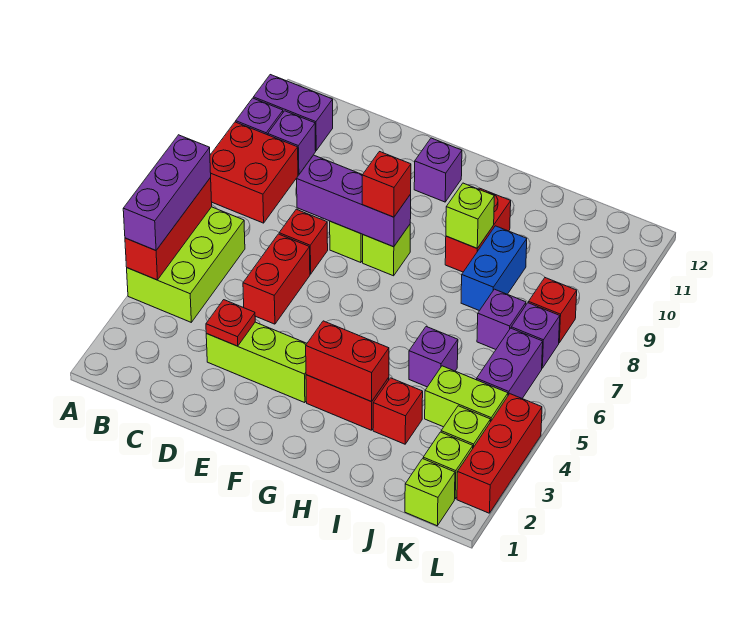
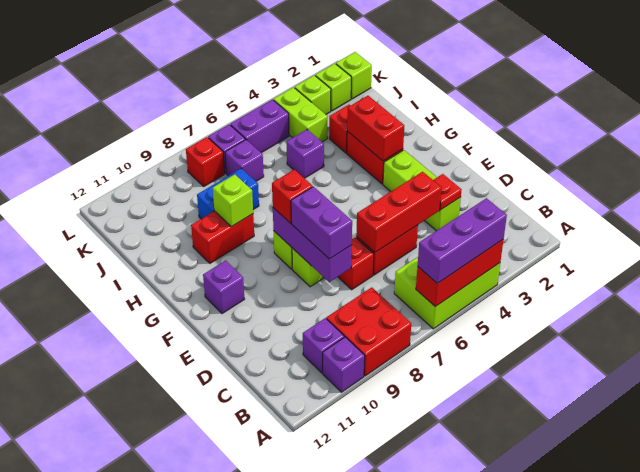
purple brick A11:B11 level 1 -> purple brick D8:E8 level 3
red brick L2:L4 level 1 -> red brick D4:D6 level 2

